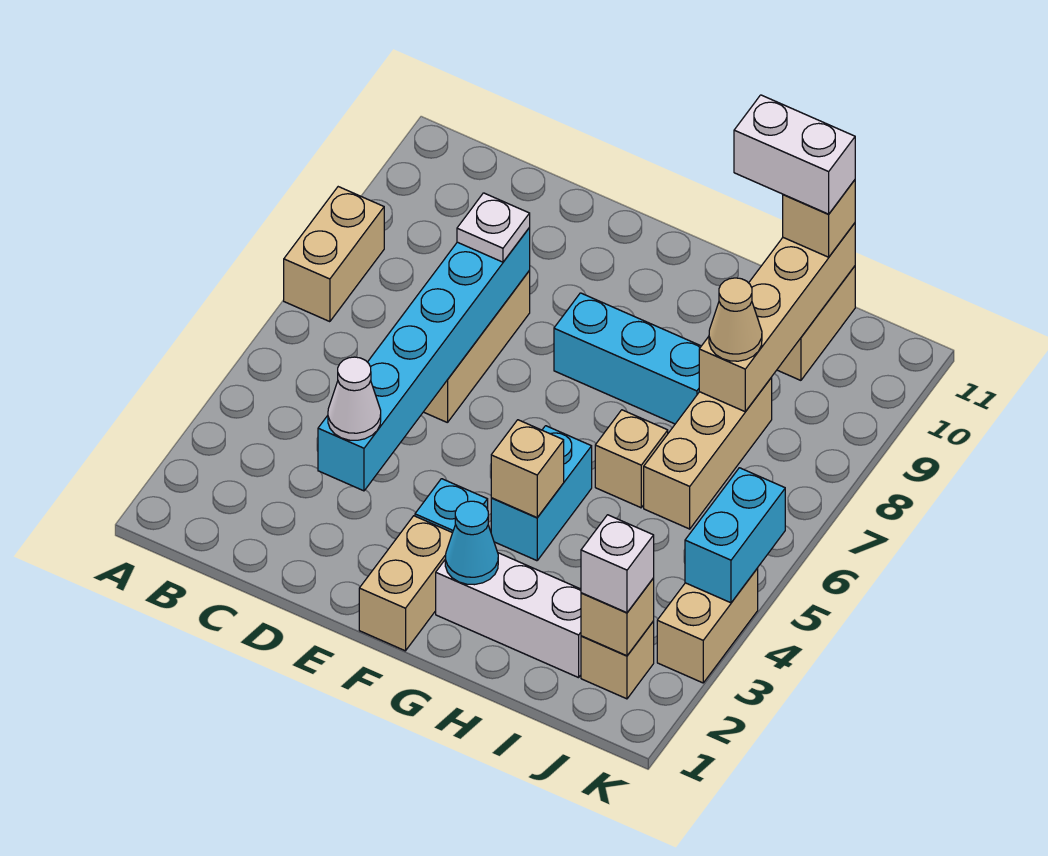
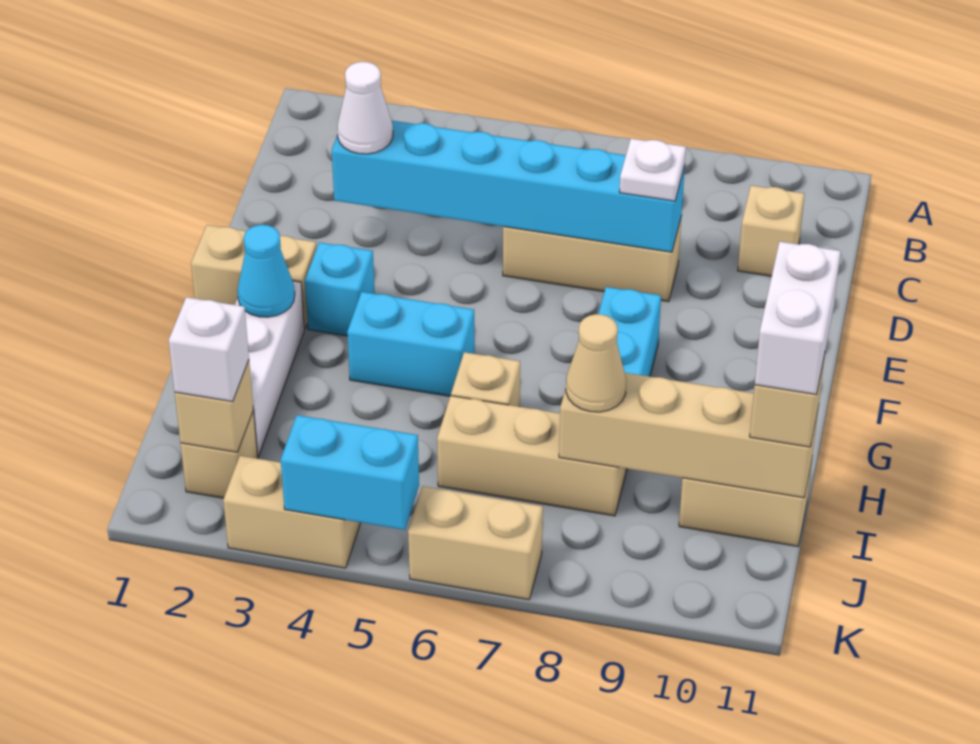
tan brick A7:A8 level 1 -> tan brick K6:K7 level 1
tan brick G4 level 2 -> tan brick C10 level 1

